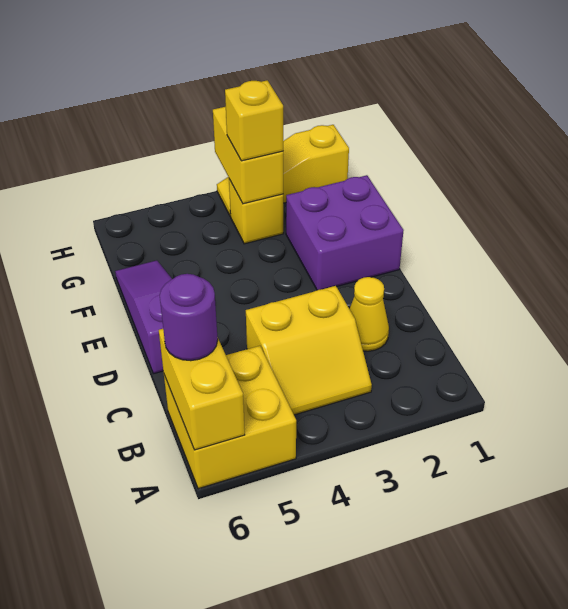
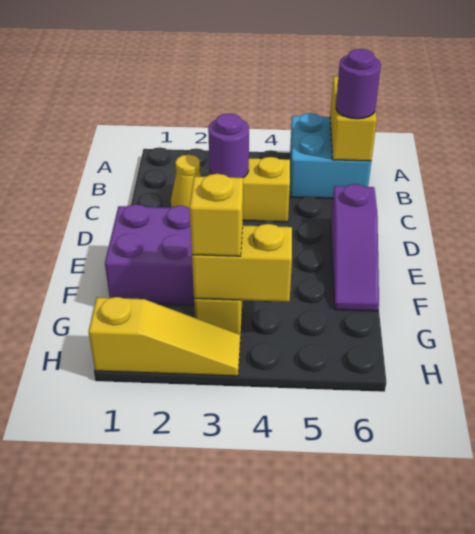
yellow brick A5:B6 level 1 -> cyan brick A5:B6 level 1
none -> purple round brick C3 level 2
yellow brick G3:H3 level 2 -> yellow brick G3:G4 level 2

